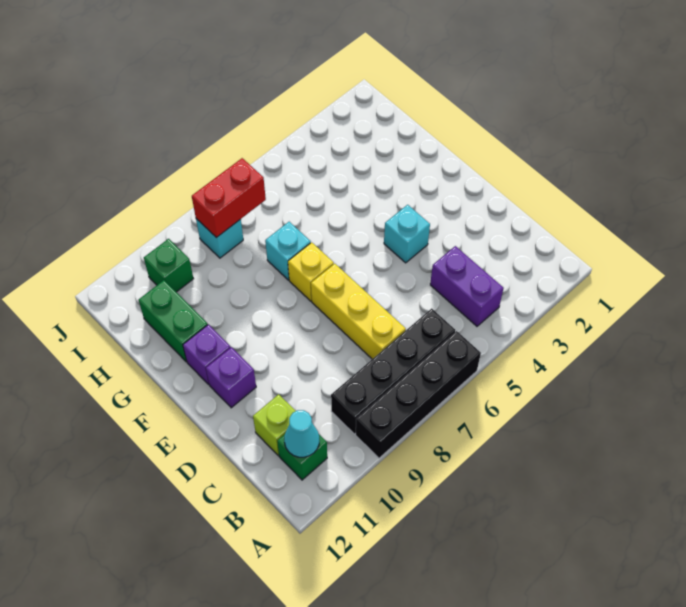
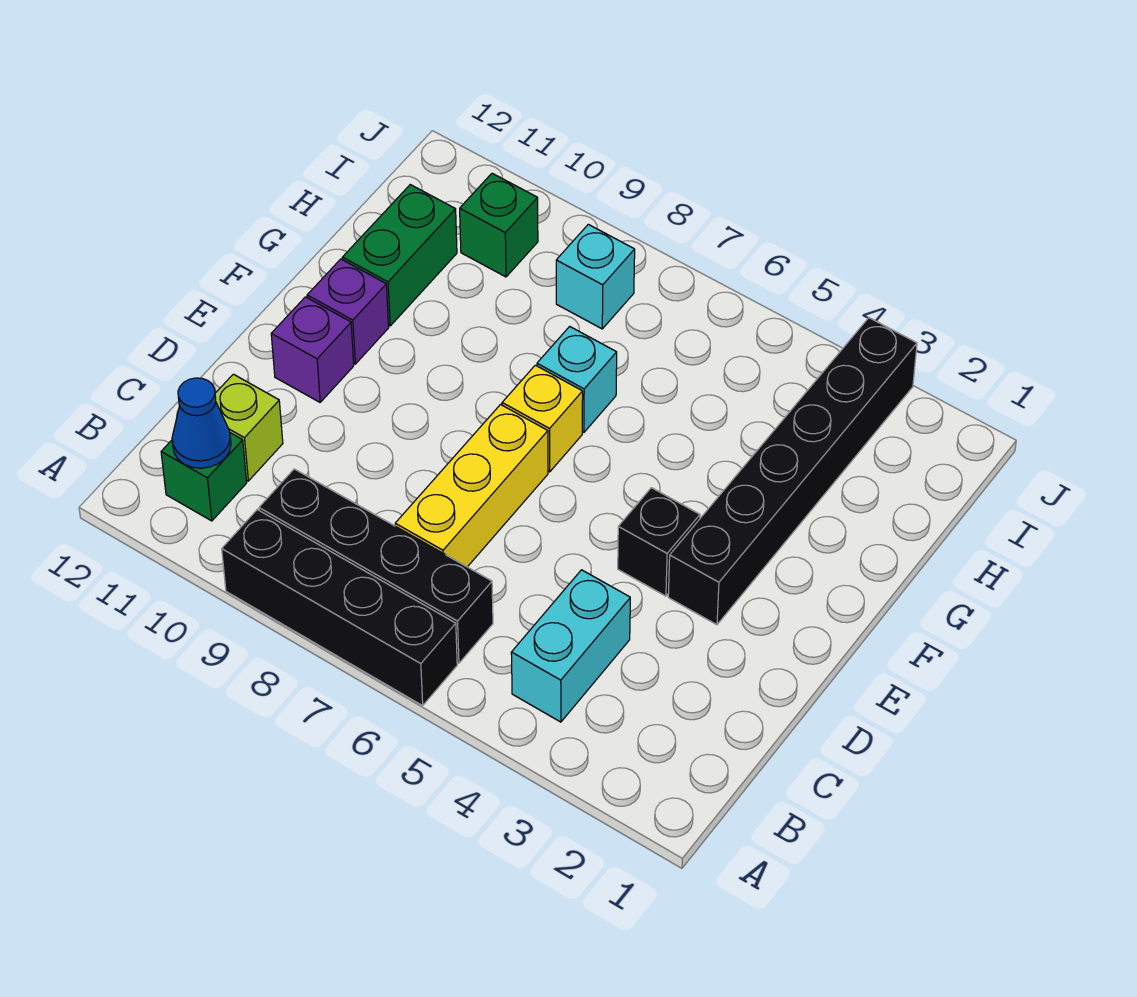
purple brick B4:C4 level 1 -> cyan brick B4:C4 level 1
cyan cone B11 level 2 -> blue cone B11 level 2
none -> black brick E3:J3 level 1
cyan brick E4 level 1 -> black brick E4 level 1
red brick I7:I8 level 2 -> none

